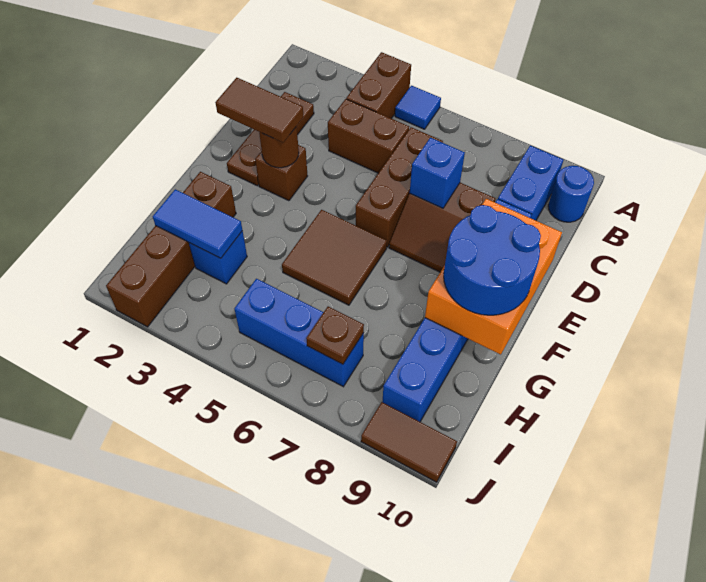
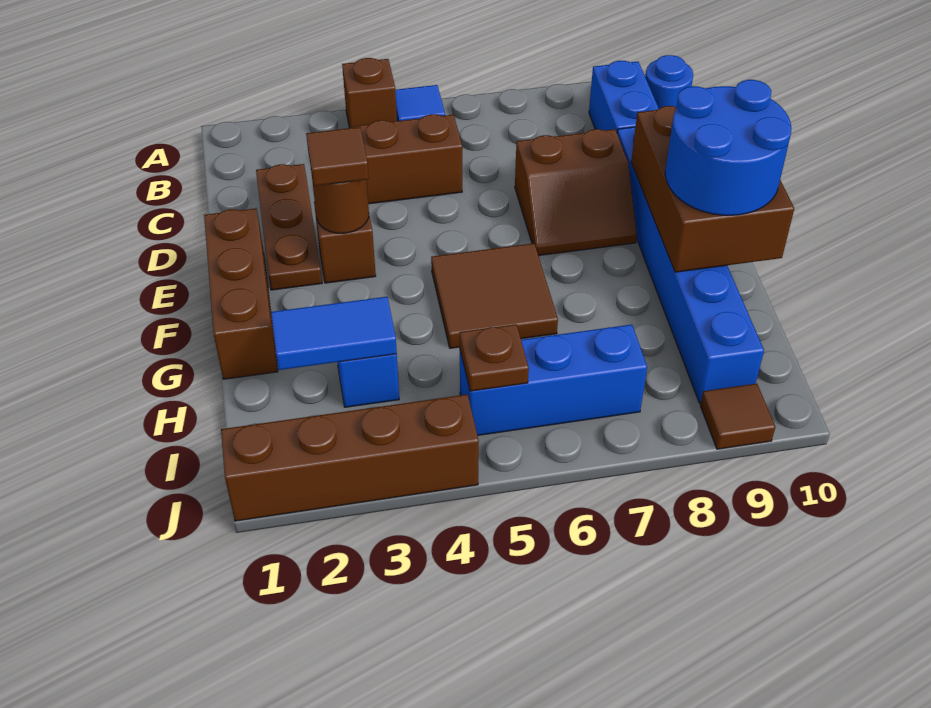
brown brick A4:B4 level 1 -> brown brick A4 level 1
brown brick C6:E6 level 1 -> brown brick E1:G1 level 1
blue brick D7 level 2 -> none
brown tile E2:E3 level 3 -> brown tile E3 level 3
orange brick E9:G10 level 2 -> brown brick E9:G10 level 2
brown brick G2:J2 level 1 -> brown brick J1:J4 level 1
brown plate I7 level 2 -> brown plate I5 level 2
brown tile J9:J10 level 1 -> brown tile J9 level 1

